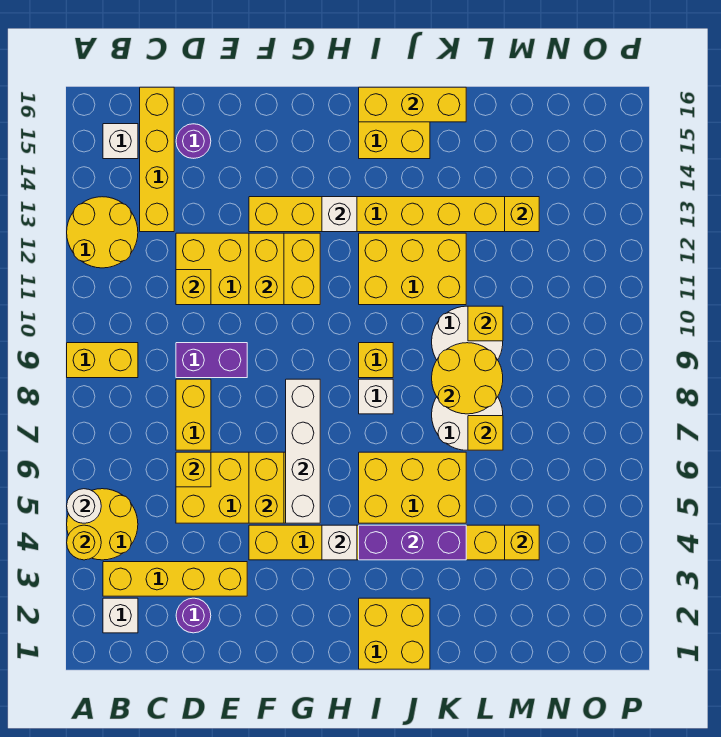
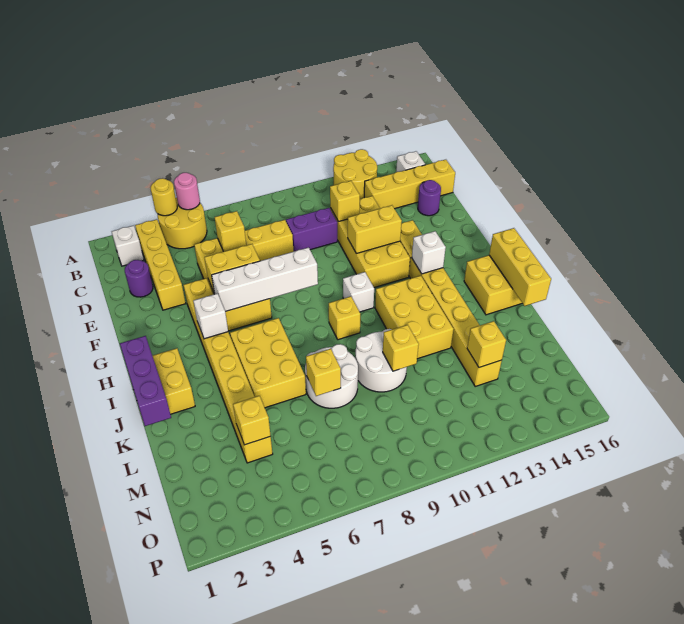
white round brick A5 level 2 -> pink round brick A5 level 2
yellow brick A9:B9 level 1 -> none
purple brick D9:E9 level 1 -> purple brick D9:D10 level 1
purple brick I4:K4 level 2 -> purple brick I1:K1 level 2
white brick I8 level 1 -> white brick H10 level 1
yellow round brick K8:L9 level 2 -> none

